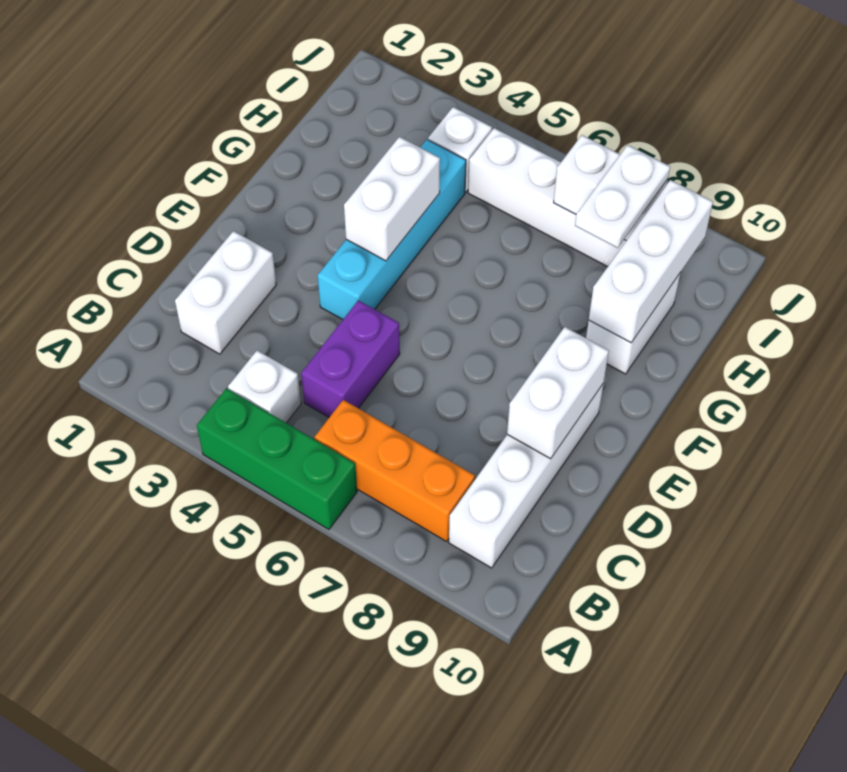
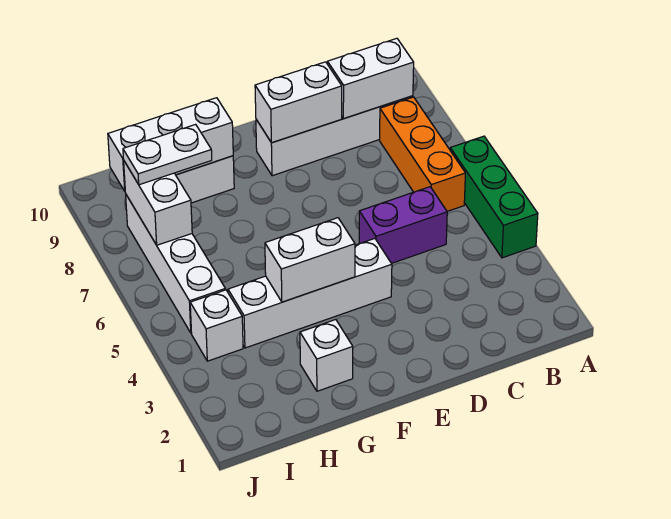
white brick B4 level 1 -> white brick G2 level 1
white brick C2:D2 level 1 -> white brick B9:C9 level 2
cyan brick E4:H4 level 1 -> white brick E4:H4 level 1

